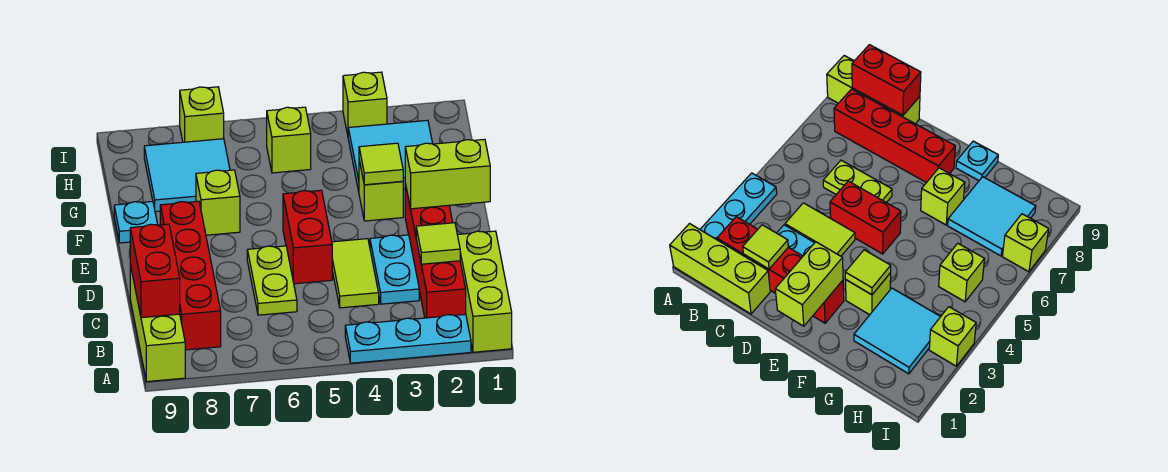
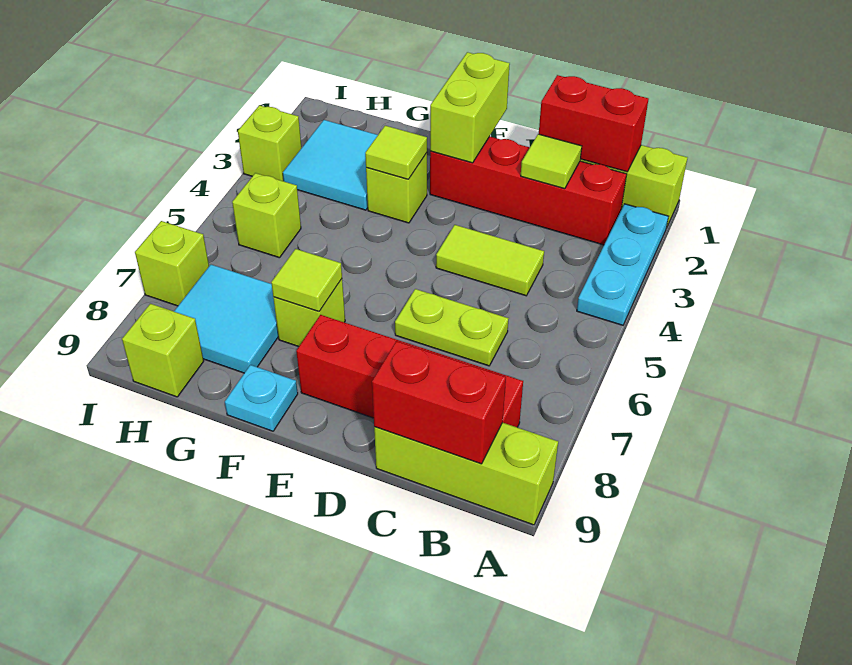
cyan plate C3:D3 level 1 -> none
red brick D5:E5 level 1 -> red brick B1:C1 level 2
none -> lime tile F7 level 2
none -> lime brick H9 level 1

